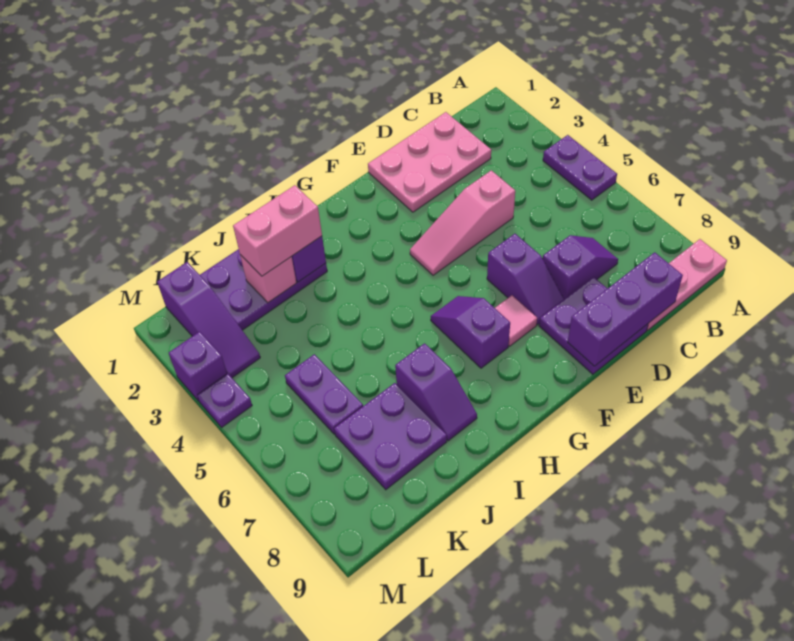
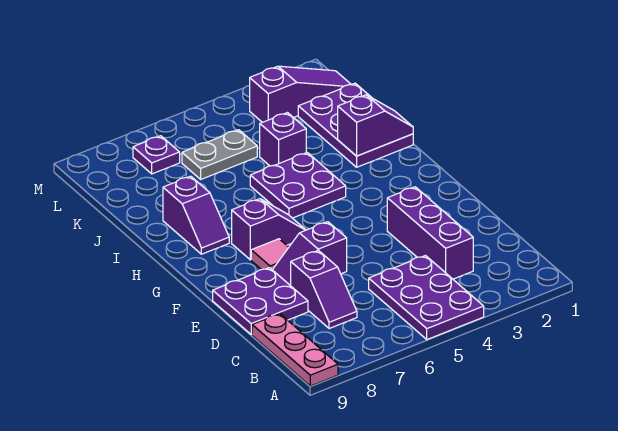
purple plate A4:A5 level 1 -> purple plate A4:C5 level 1
pink plate C1:E2 level 1 -> none
purple brick C9:E9 level 2 -> purple brick C3:E3 level 1
pink slope D4:F4 level 1 top D -> none
pink brick I2:J2 level 3 -> none
purple slope I7:I8 level 1 top 7 -> purple slope H8:I8 level 1 top I
pink brick J2 level 2 -> none
purple plate J7:K8 level 1 -> purple plate H4:I5 level 1
purple plate K5:K6 level 1 -> grey plate K5:K6 level 1
purple slope L1:L3 level 1 top 1 -> purple slope L1:L3 level 1 top 3
purple brick M3 level 1 -> purple brick J4 level 1
purple plate M4 level 1 -> purple plate L7 level 1

